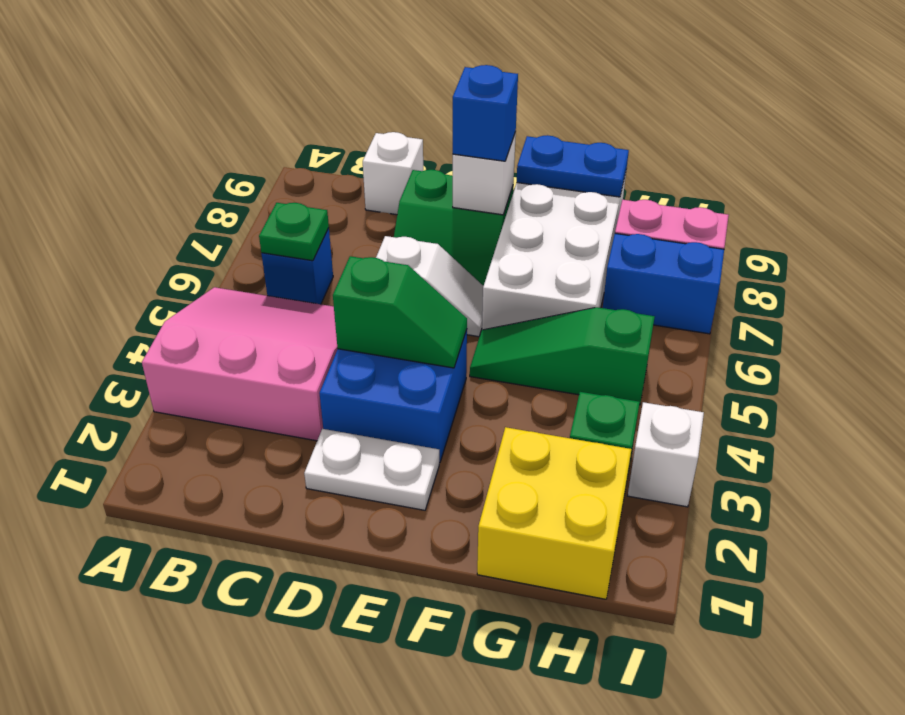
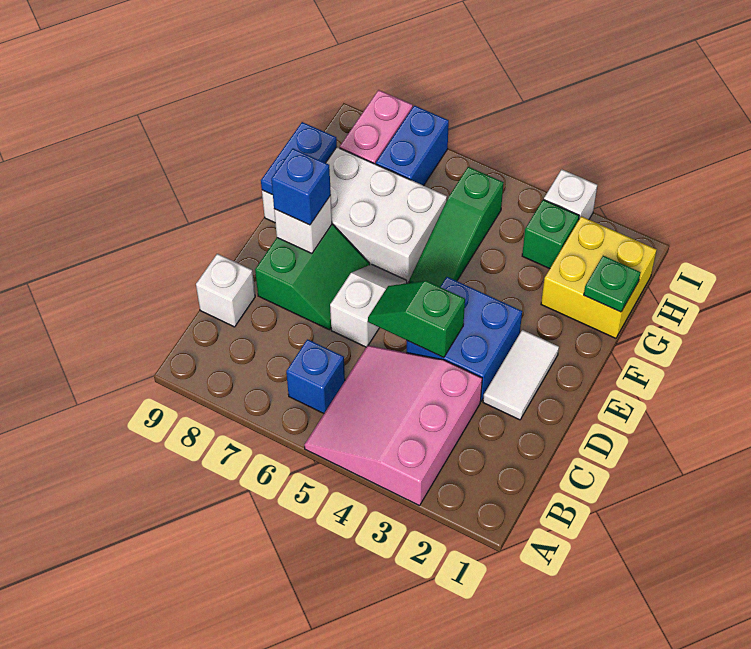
green plate B6 level 2 -> green plate G1 level 2
white plate D2:E2 level 1 -> white tile D2:E2 level 1
green slope D4:E4 level 2 top D -> green slope D4:D5 level 2 top 4

